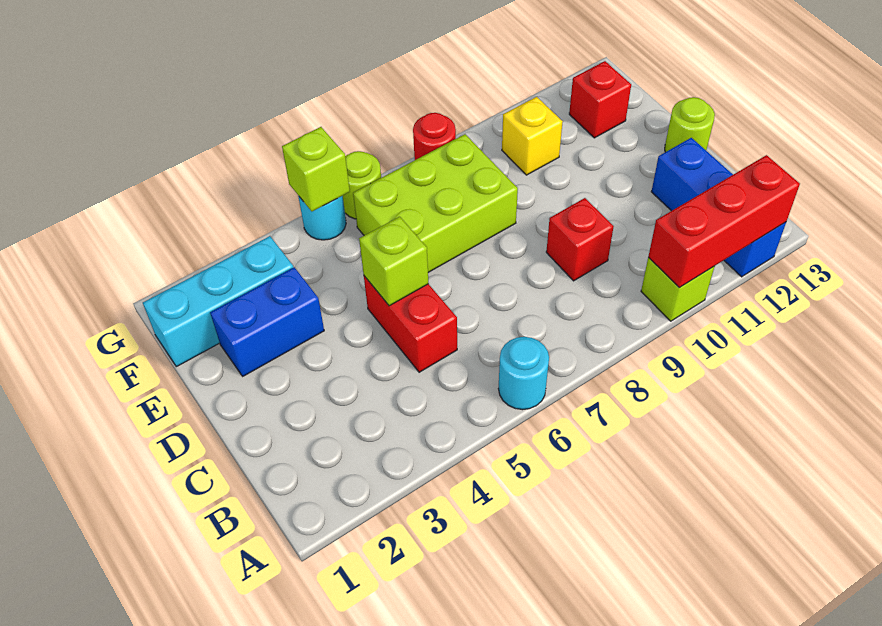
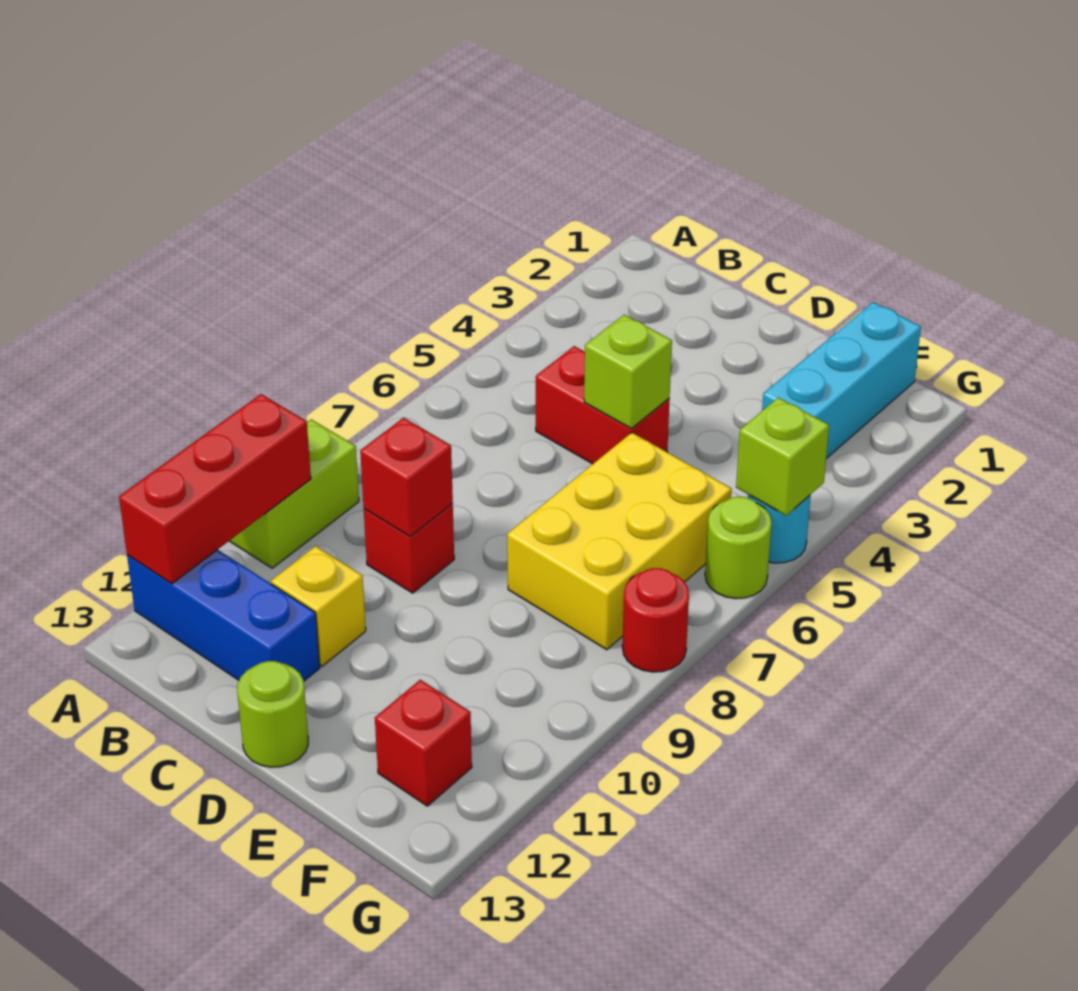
cyan round brick A6 level 1 -> none
lime brick A10 level 1 -> lime brick A9:A10 level 1
none -> red brick C9 level 2
blue brick E2:E3 level 1 -> none
lime brick E6:F8 level 1 -> yellow brick E6:F8 level 1
yellow brick F10 level 1 -> yellow brick C11 level 1

